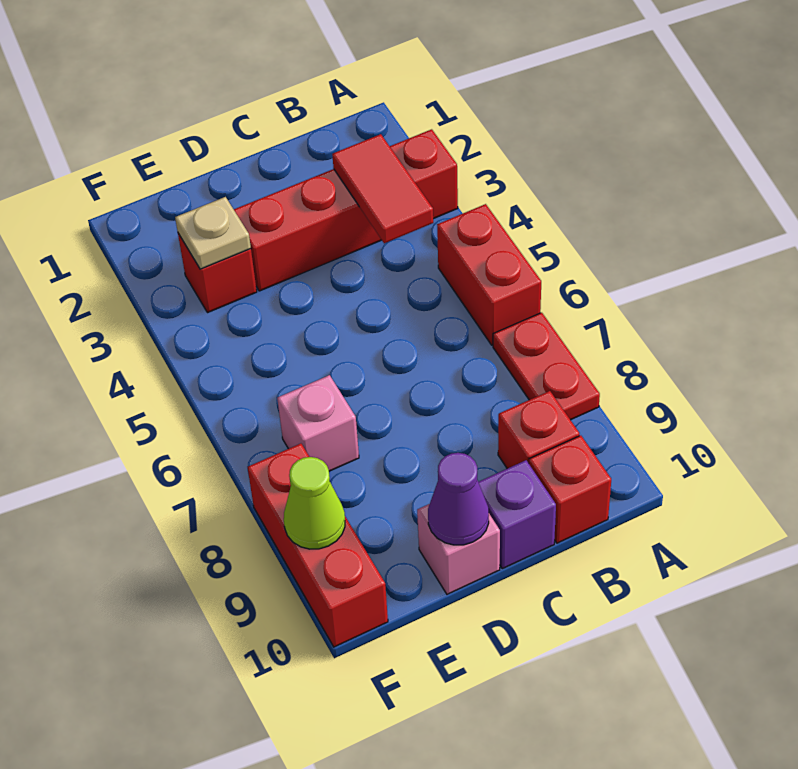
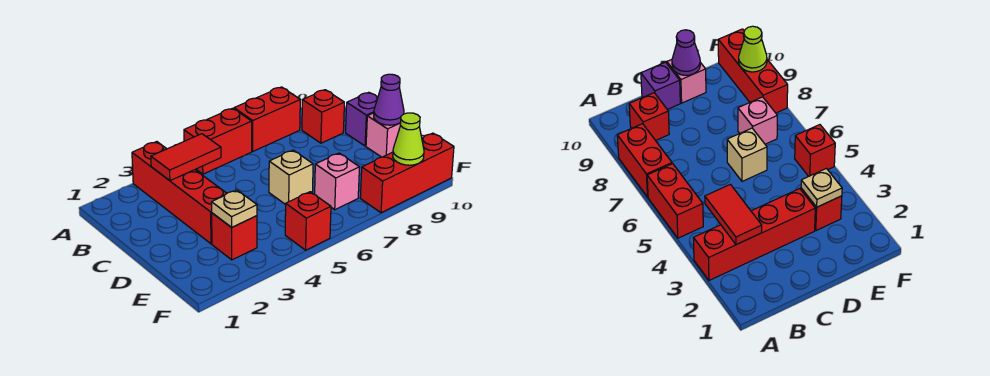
red plate A7:A8 level 1 -> red brick A7:A8 level 1
red brick B10 level 1 -> red brick F5 level 1
none -> tan brick D6 level 1

